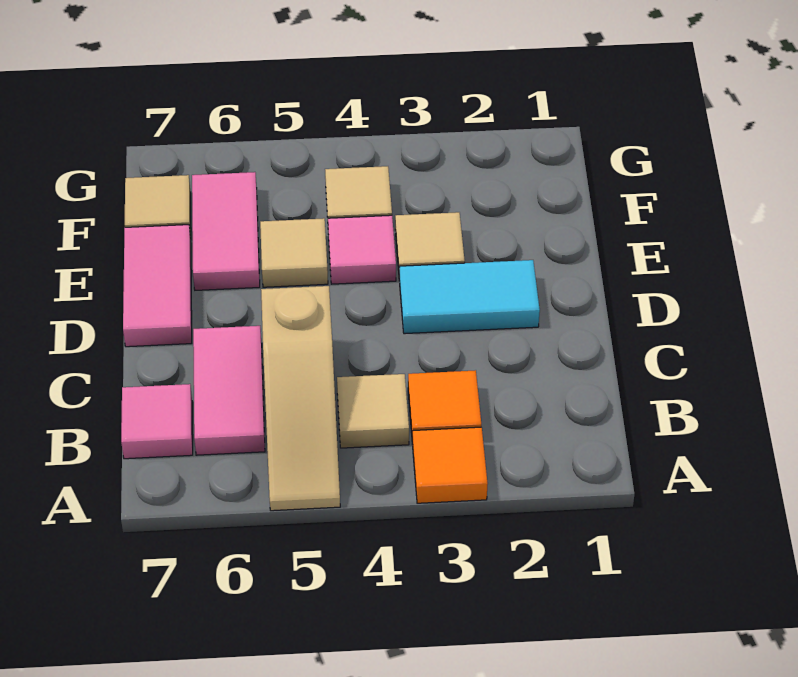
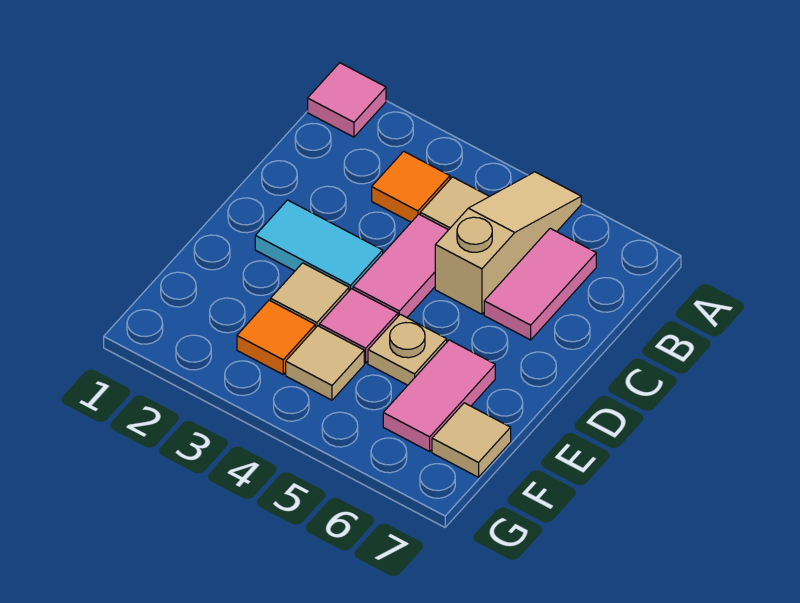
orange tile A3 level 1 -> orange tile F3 level 1
pink tile B7 level 1 -> pink tile A1 level 1
pink tile D7:E7 level 1 -> pink tile C4:D4 level 1
tan tile E5 level 1 -> tan plate E5 level 1

